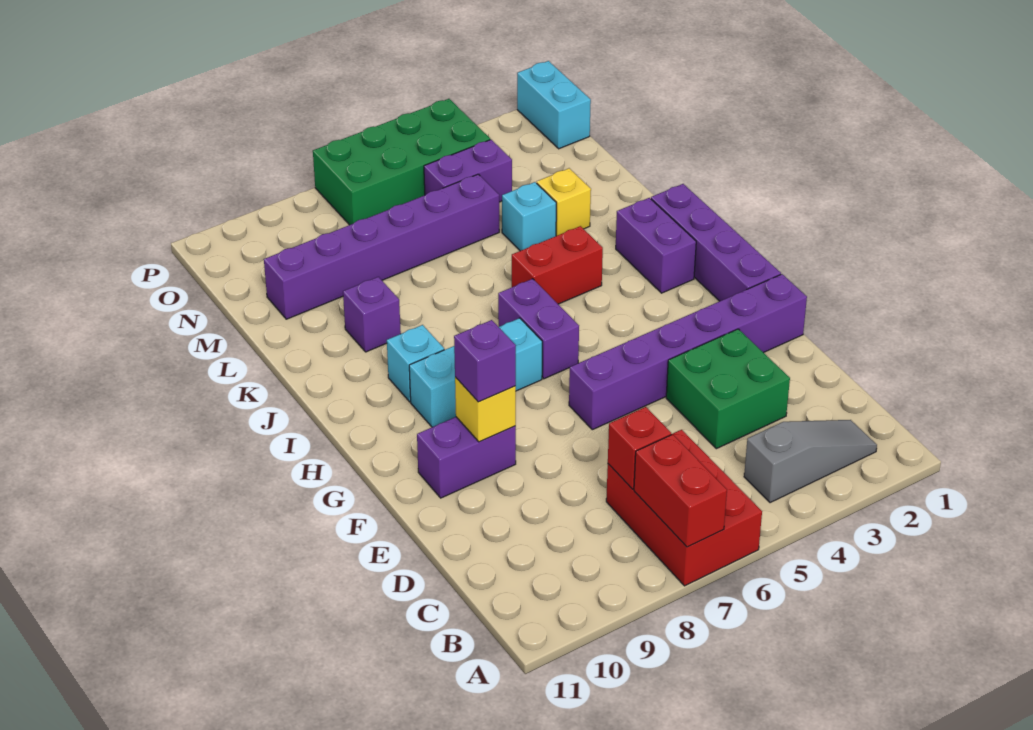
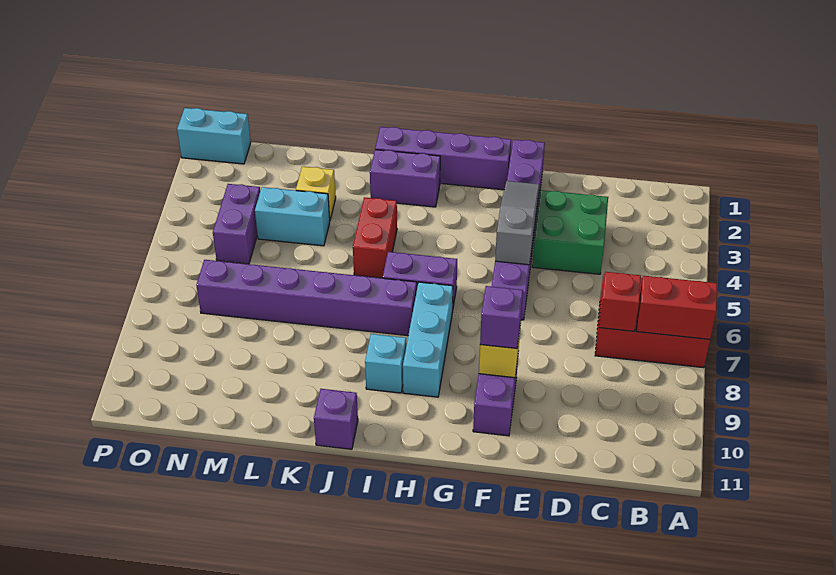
grey slope B2:B4 level 1 top 4 -> grey slope F3:F5 level 2 top 5
purple brick K9 level 1 -> purple brick J11 level 1
cyan brick L4 level 1 -> cyan brick L4:M4 level 1
purple brick M5:M10 level 1 -> purple brick I7:N7 level 1
green brick O4:P7 level 1 -> none

